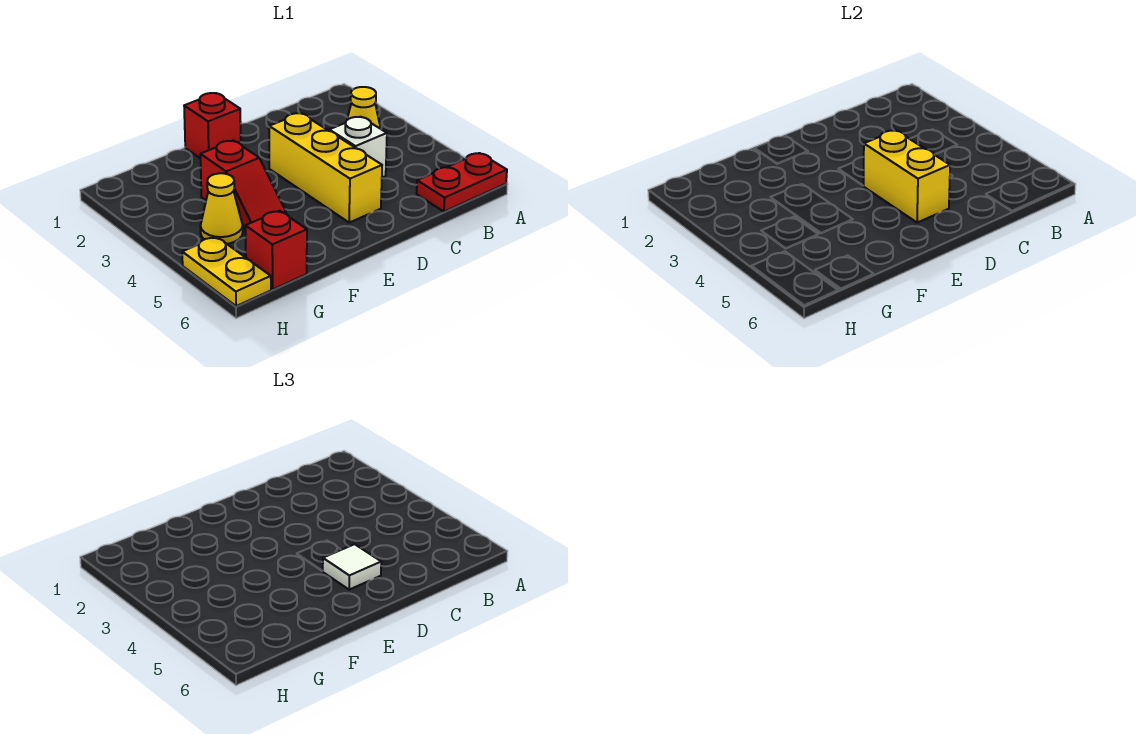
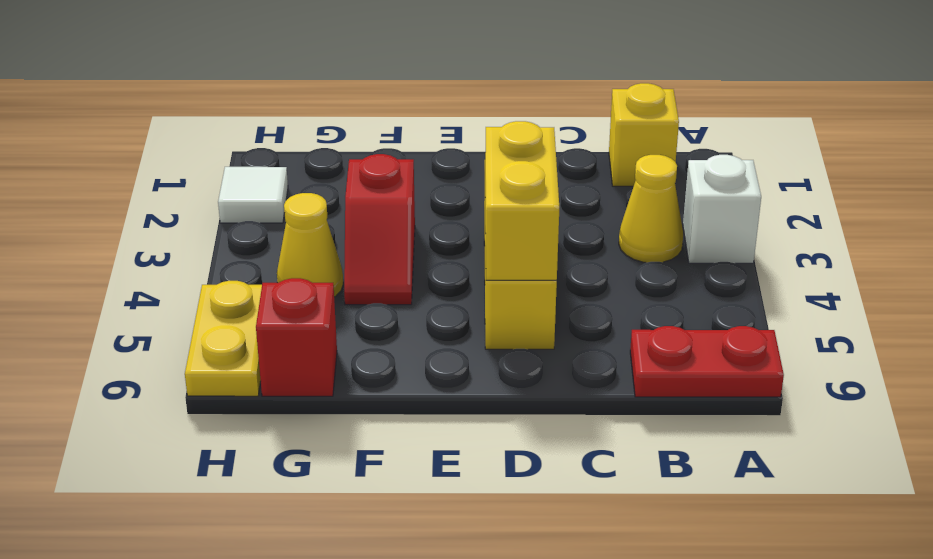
none -> yellow brick B1 level 1
white brick C4 level 1 -> white brick A3 level 1
white tile D5 level 3 -> white tile H2 level 1
red brick E1 level 1 -> none

